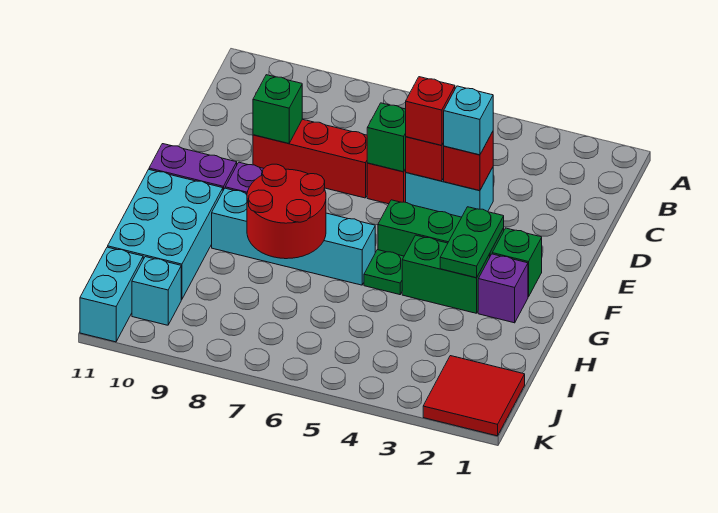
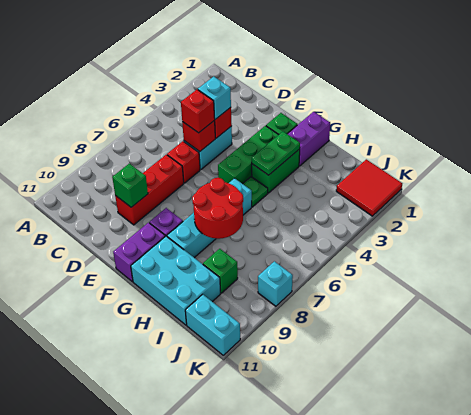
green brick D6 level 2 -> green brick I9 level 1
green plate F3:G3 level 2 -> green plate G3:G4 level 2
purple brick G2 level 1 -> purple brick G1:G2 level 1
cyan brick J10 level 1 -> cyan brick K8 level 1

